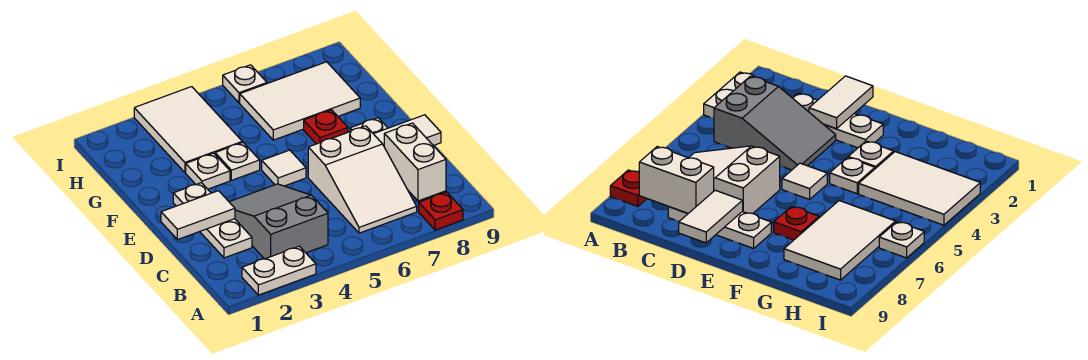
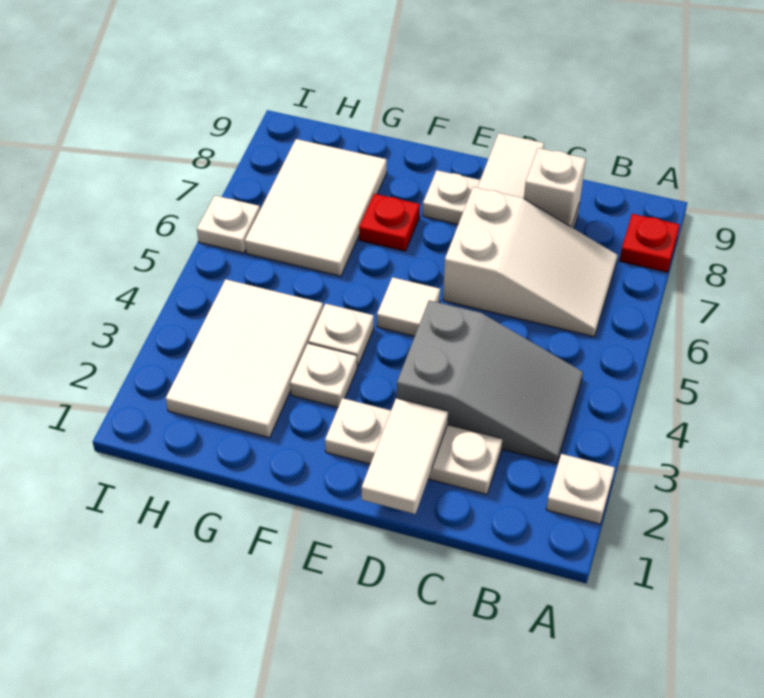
white plate A2:A3 level 1 -> white plate A2 level 1
grey slope B3:D4 level 1 top B -> grey slope B3:D4 level 1 top D
white brick B8:C8 level 2 -> white brick C8 level 2
white tile G3:I4 level 1 -> white tile G2:H4 level 1

